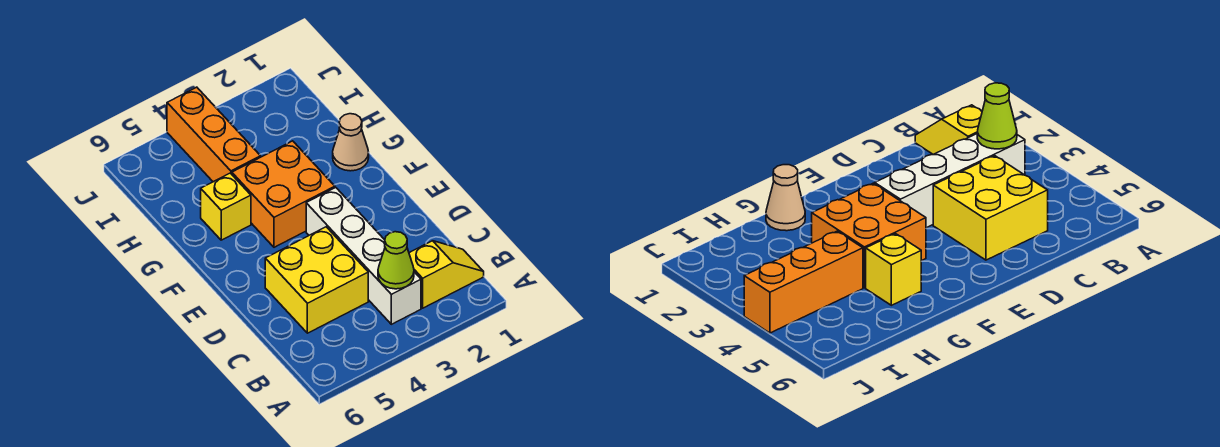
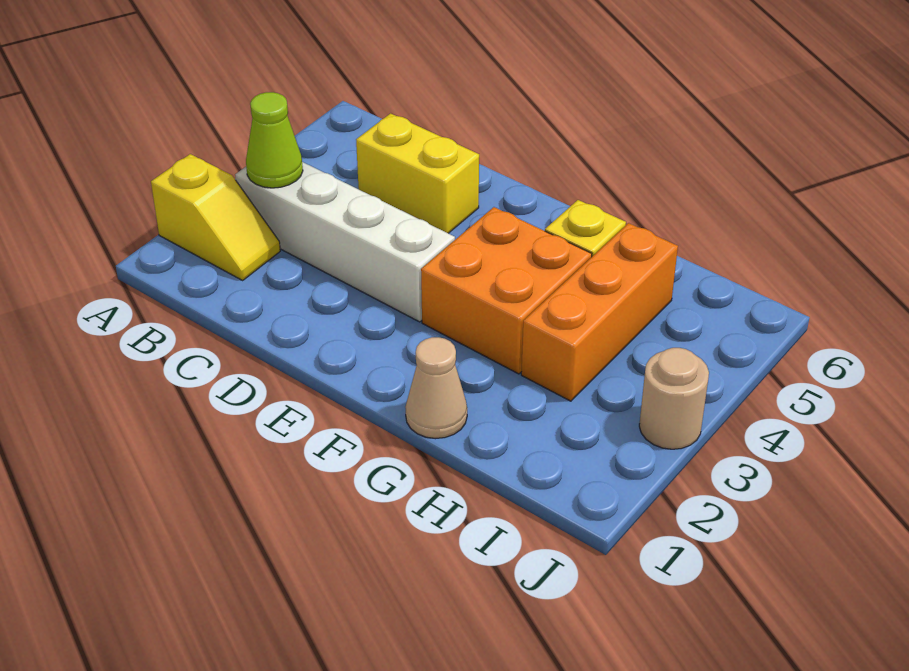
yellow slope B1:B2 level 1 top 2 -> yellow slope A2:B2 level 1 top A
yellow brick C4:D5 level 1 -> yellow brick C5:D5 level 1
orange brick H4:J4 level 1 -> orange brick H3:H5 level 1
none -> tan round brick J3 level 1

